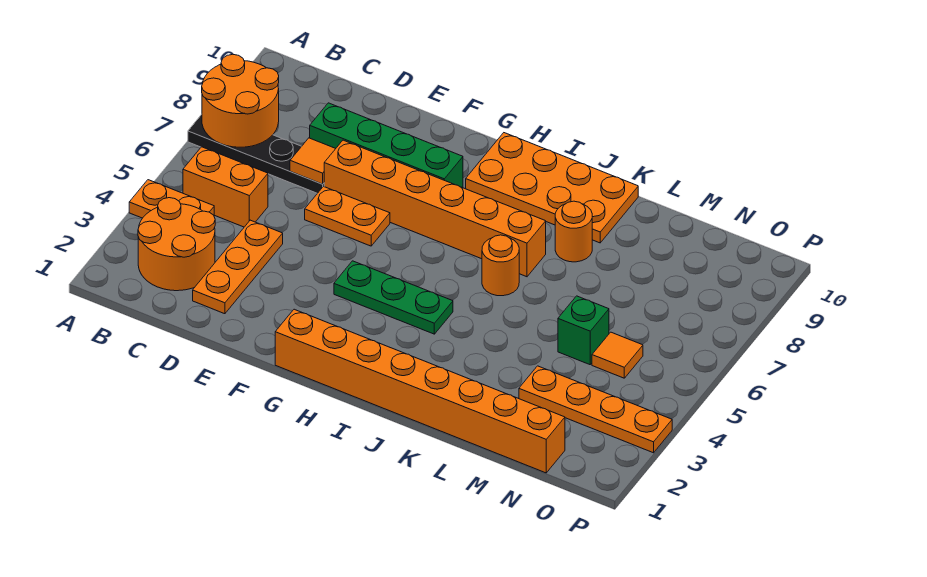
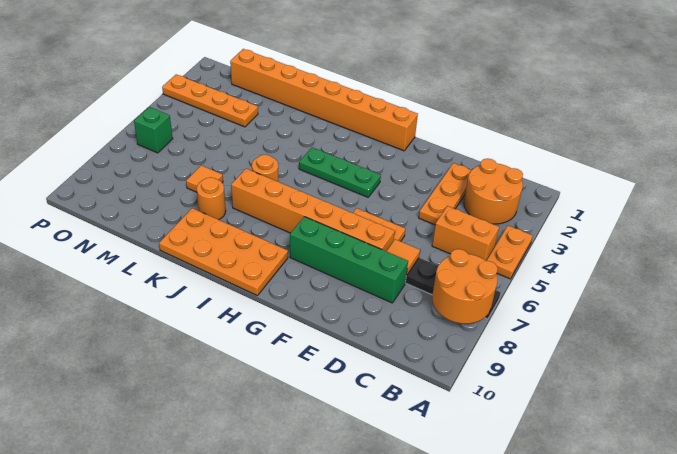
orange plate A4:B4 level 1 -> orange plate A4:A5 level 1
green brick M5 level 1 -> green brick O6 level 1
orange tile N5 level 1 -> orange tile L7 level 1

